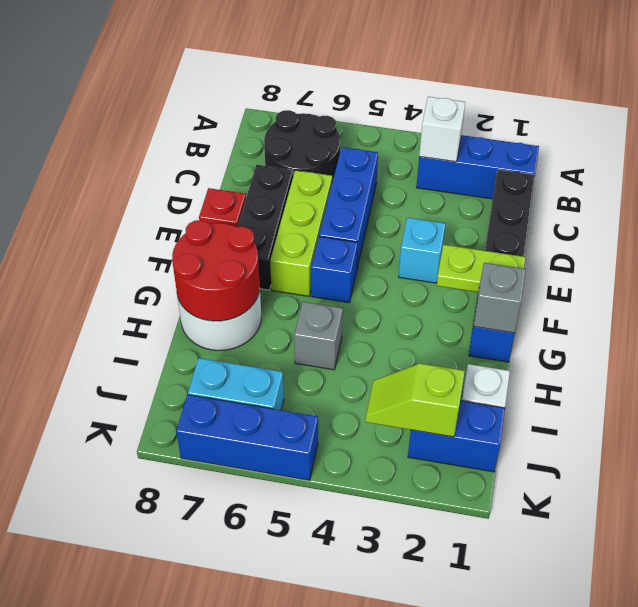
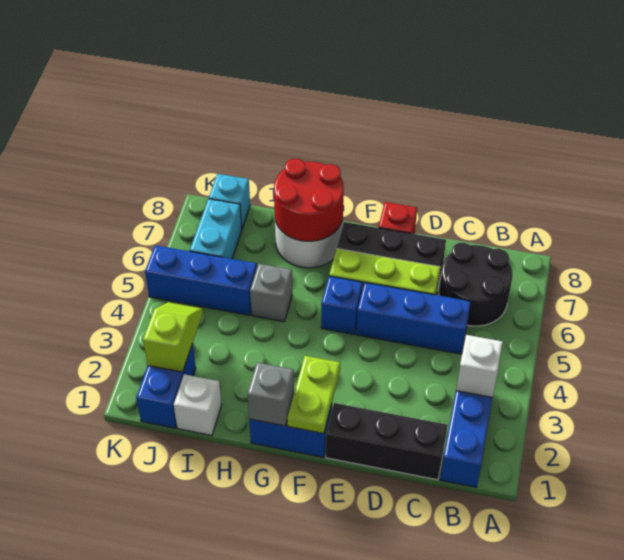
cyan brick E3 level 1 -> cyan brick J8 level 1
blue brick K5:K7 level 1 -> blue brick I5:K5 level 1

